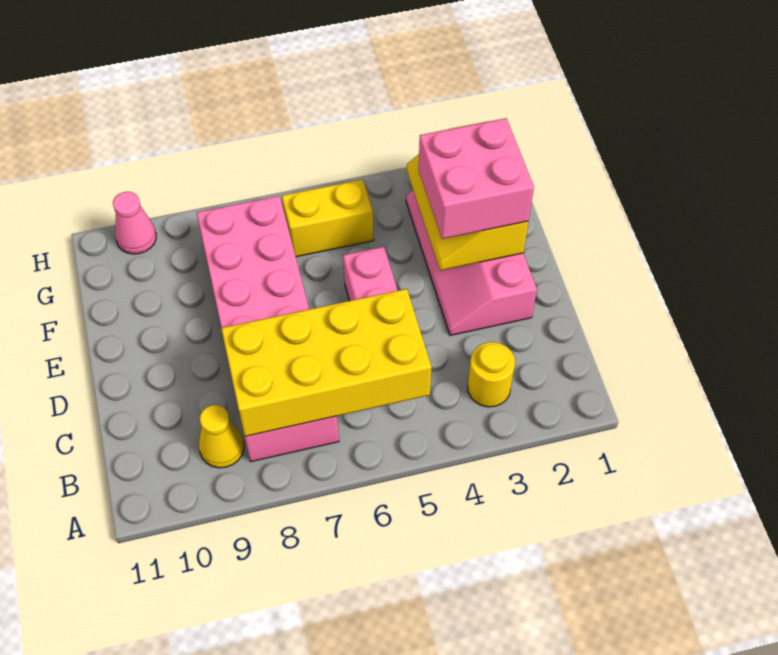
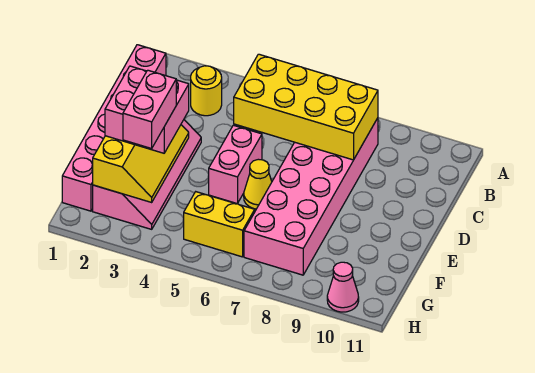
none -> pink brick B1:G1 level 1
yellow cone B9 level 1 -> yellow cone E6 level 1
none -> pink brick F3:G3 level 4

